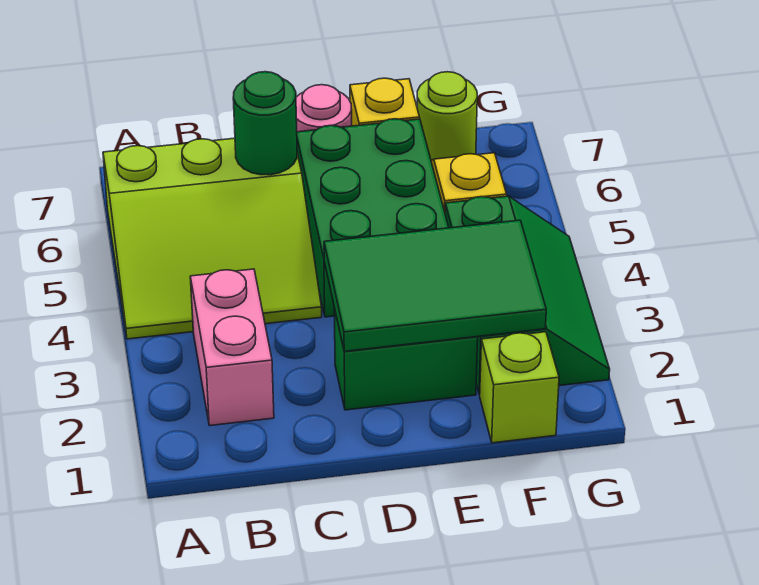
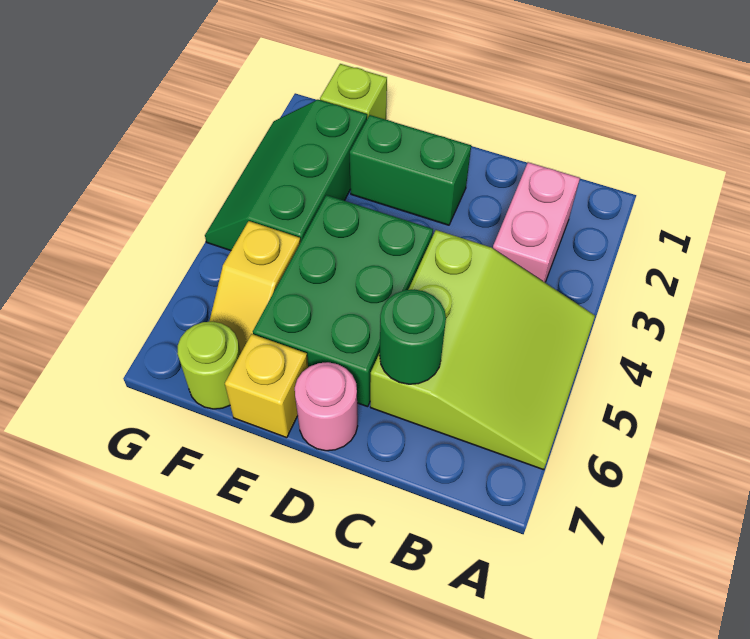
lime slope A4:C6 level 1 top 6 -> lime slope A4:C6 level 1 top C
green tile D2:F3 level 2 -> none

